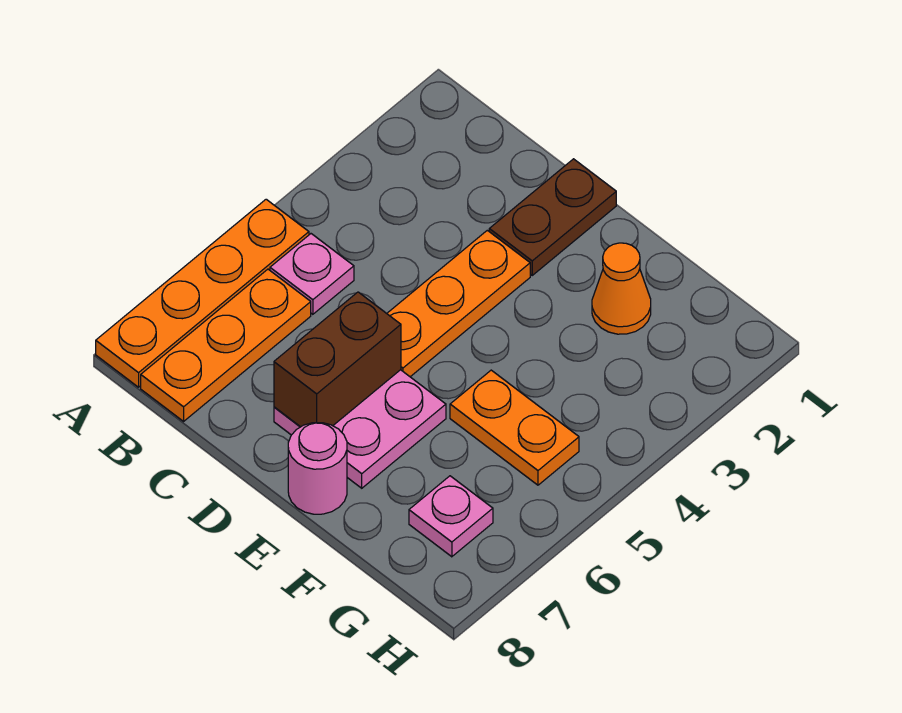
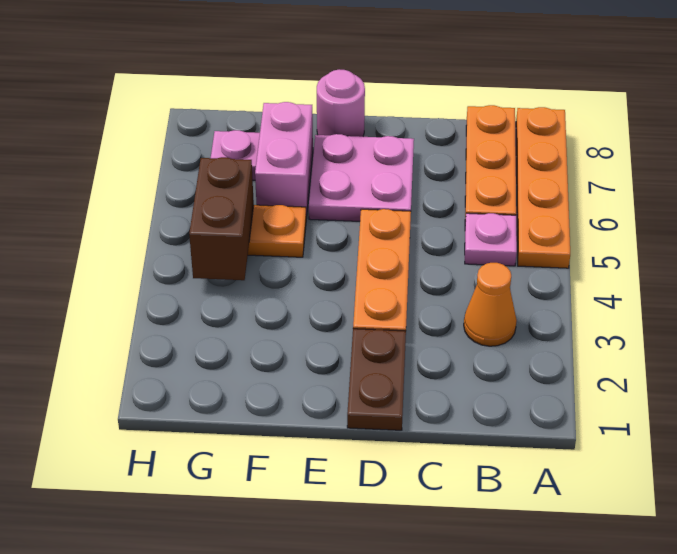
brown brick D6:D7 level 2 -> brown brick G4:G5 level 2
orange cone F2 level 1 -> orange cone B3 level 1
none -> pink brick F6:F7 level 1

